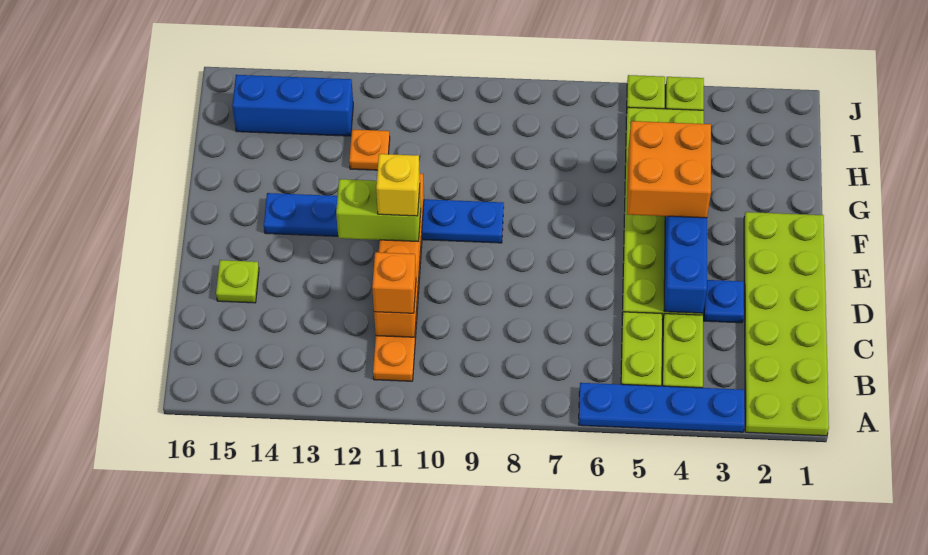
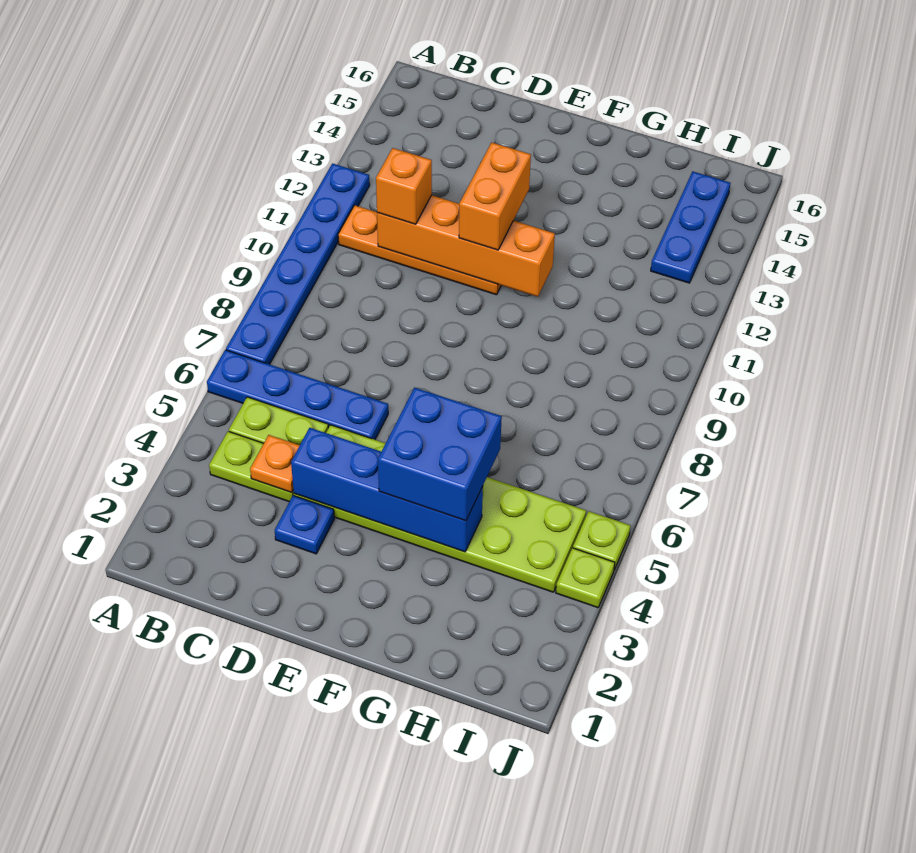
lime plate A1:F2 level 1 -> none
blue plate A3:A6 level 1 -> blue plate A6:D6 level 1
lime plate D15 level 1 -> none
lime brick E11:E12 level 3 -> orange brick E11:E12 level 3
yellow brick E11 level 4 -> none
orange brick F4:G5 level 3 -> blue brick F4:G5 level 3
blue plate F9:F14 level 1 -> blue plate A7:A12 level 1
orange plate H12 level 1 -> orange plate C4 level 2
blue brick I13:I15 level 1 -> blue plate I13:I15 level 1

